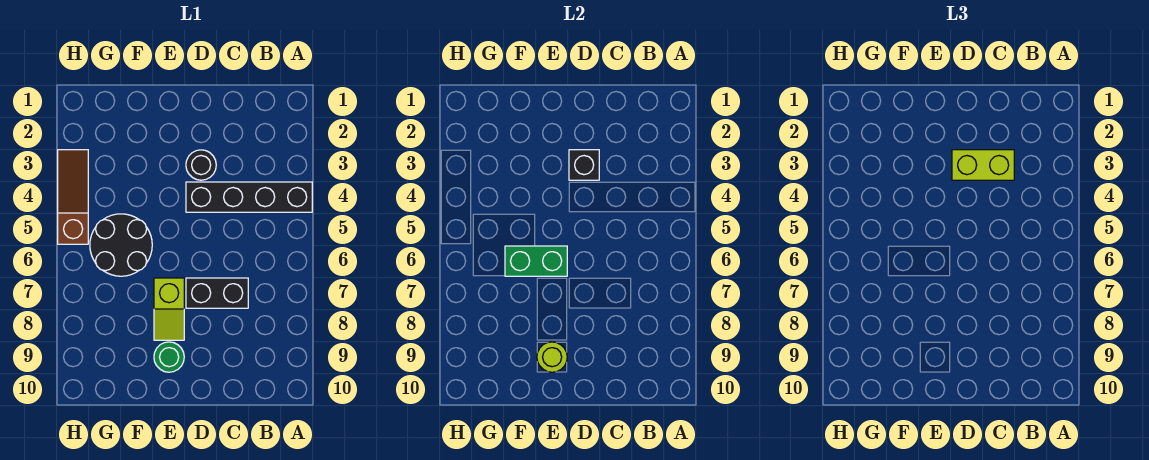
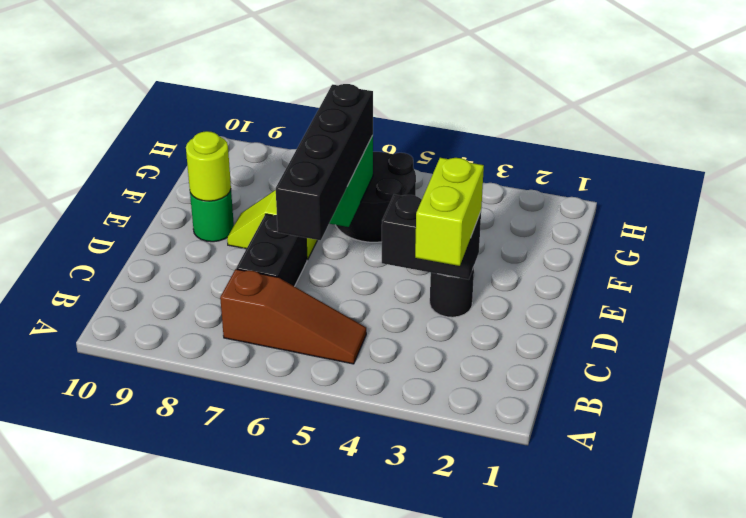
black brick A4:D4 level 1 -> black brick C6:F6 level 3
black brick D3 level 2 -> black brick D3:D4 level 2
brown slope H3:H5 level 1 top 5 -> brown slope B5:B7 level 1 top 7

